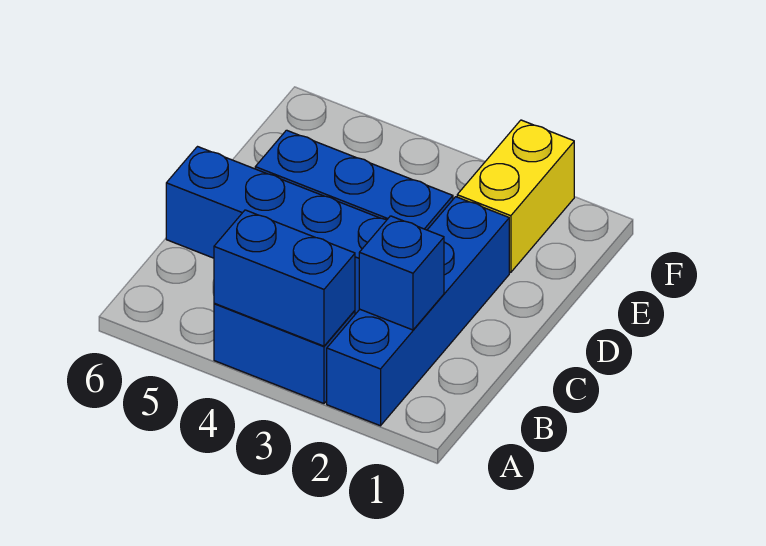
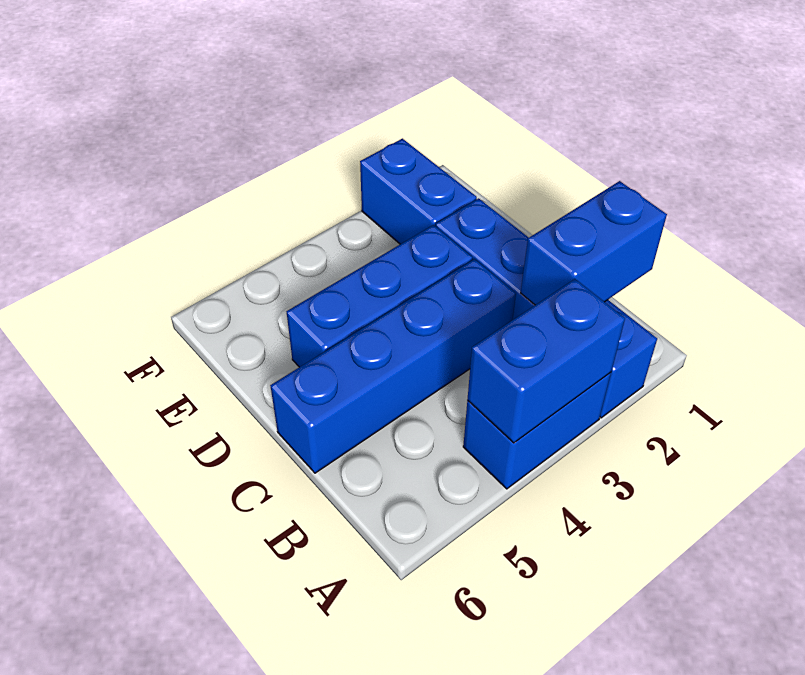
blue brick B2 level 2 -> blue brick B1:B2 level 2
yellow brick E2:F2 level 1 -> blue brick E2:F2 level 1

